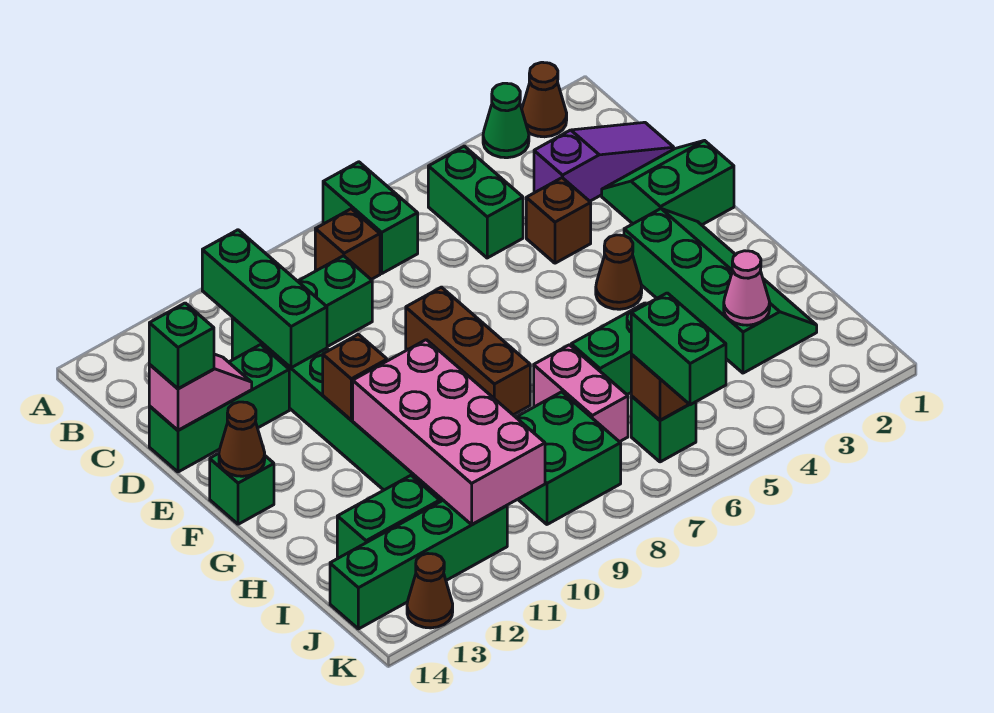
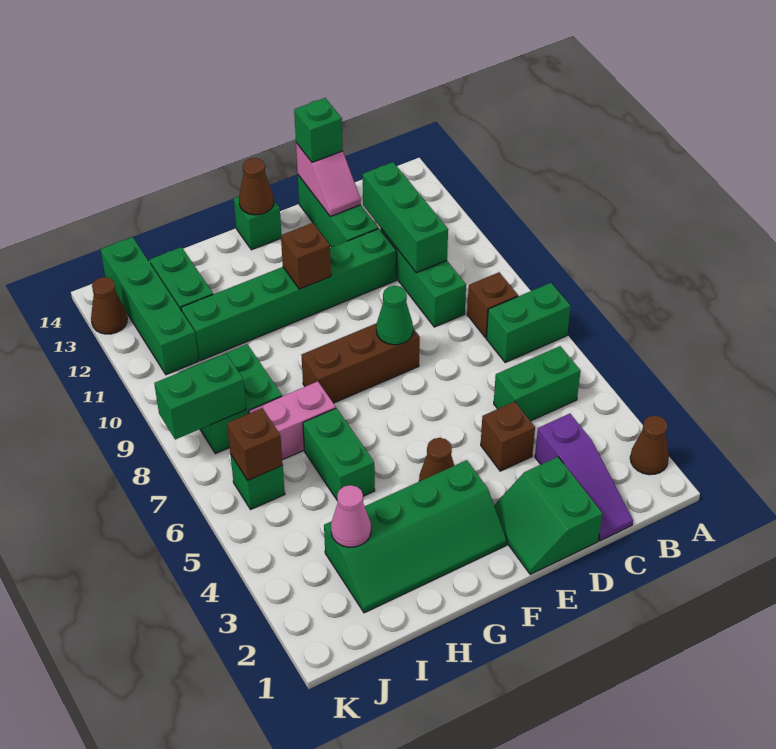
green cone A3 level 1 -> green cone E8 level 2
green brick B11:D11 level 2 -> green brick C10:C12 level 2
green slope D1:E2 level 1 top E -> green slope D1:E2 level 1 top D
pink brick G10:J11 level 2 -> none
green brick J6:K6 level 3 -> green brick J8:K8 level 2

